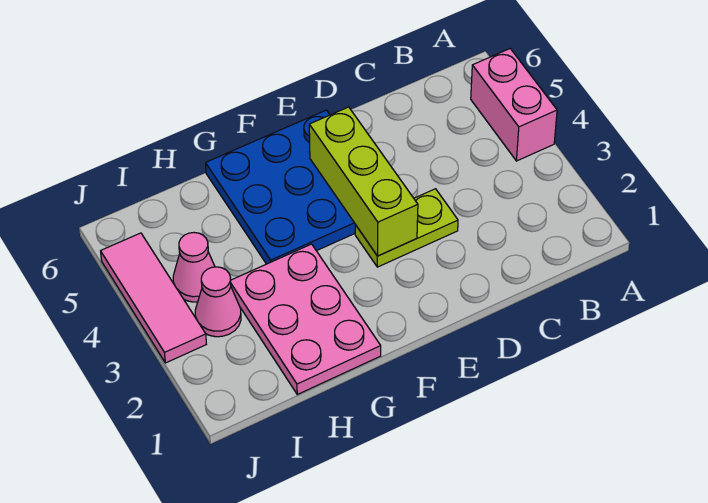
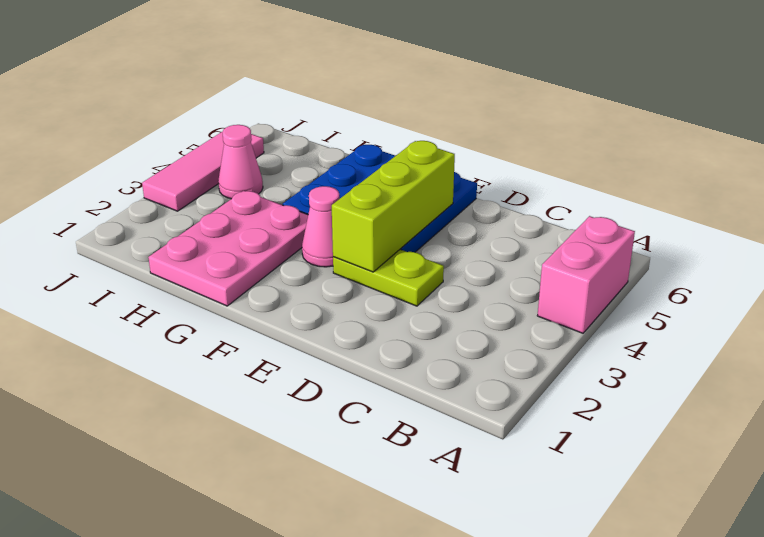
pink cone I3 level 1 -> pink cone F3 level 1

